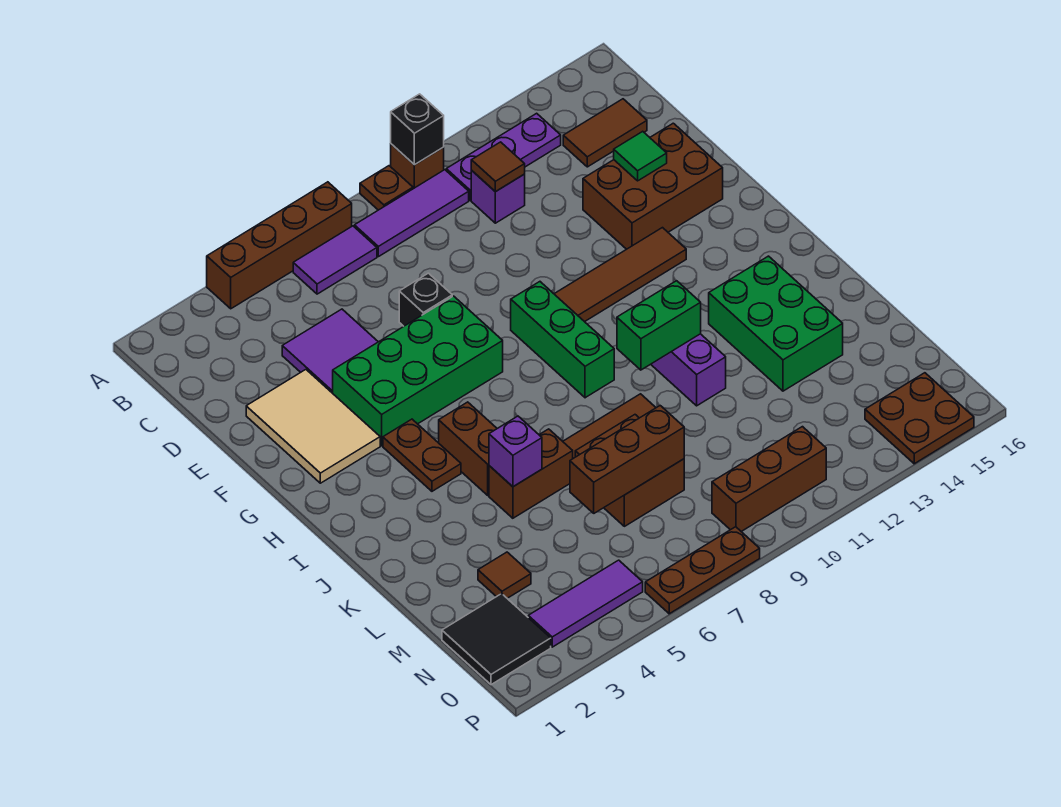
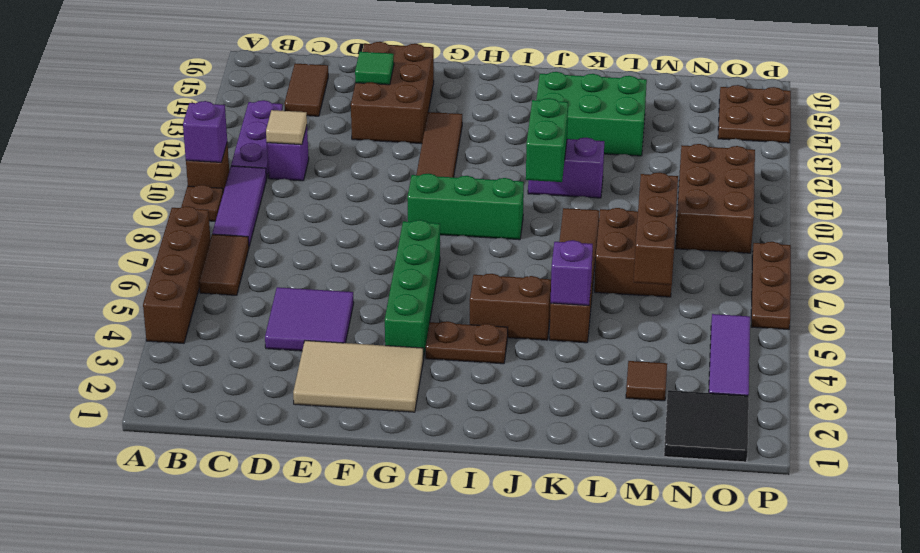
black brick A10 level 2 -> purple brick A10 level 2
purple tile B6:B7 level 1 -> brown tile B6:B7 level 1
brown tile C11 level 2 -> tan tile C11 level 2
black brick E7 level 1 -> none
green brick F4:G7 level 1 -> green brick G4:G7 level 1
brown brick O9:O11 level 1 -> brown brick N9:O11 level 1

